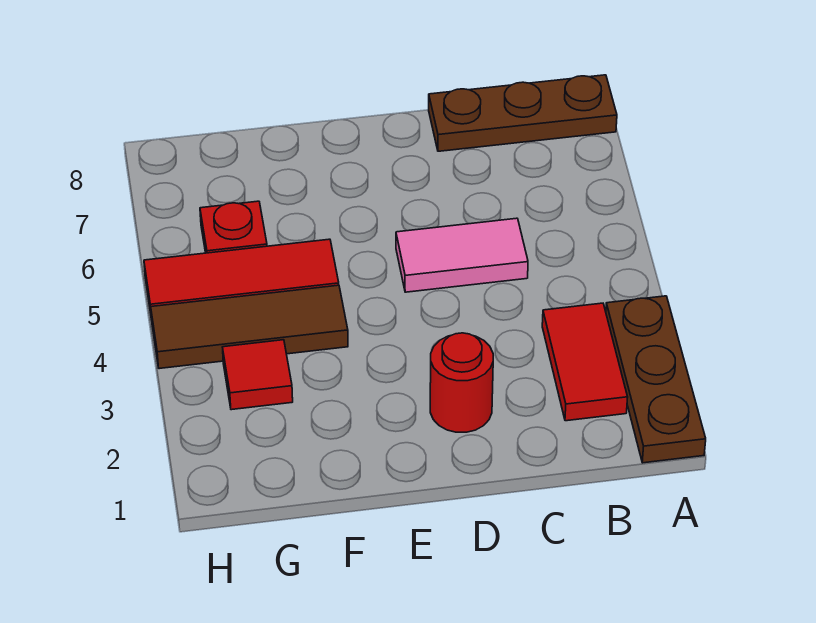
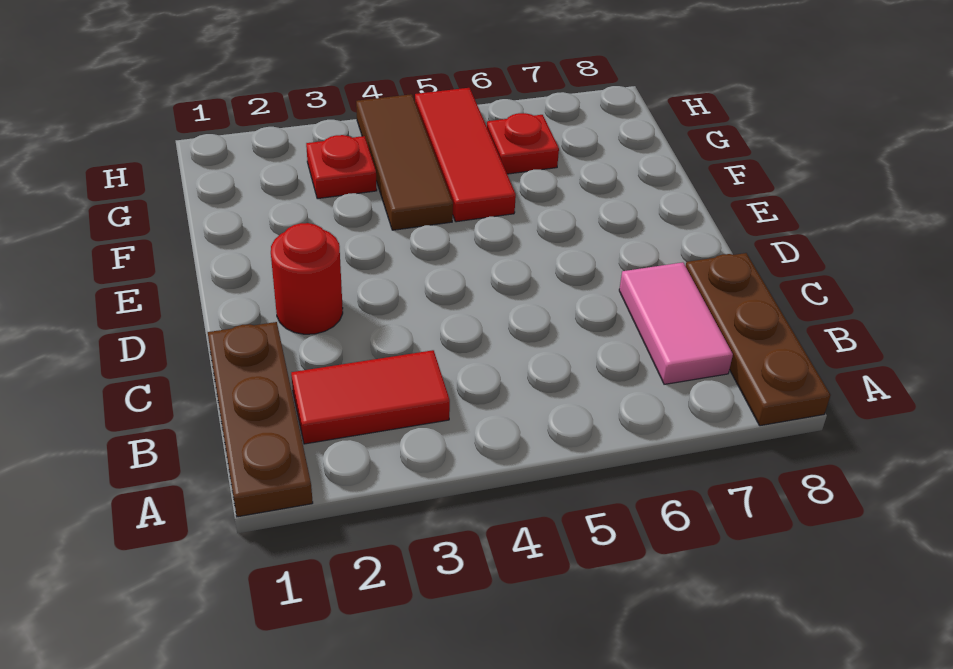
brown plate A1:A3 level 1 -> brown plate A1:C1 level 1
pink tile C5:D5 level 1 -> pink tile B7:C7 level 1
red tile G3 level 1 -> red plate G3 level 1

